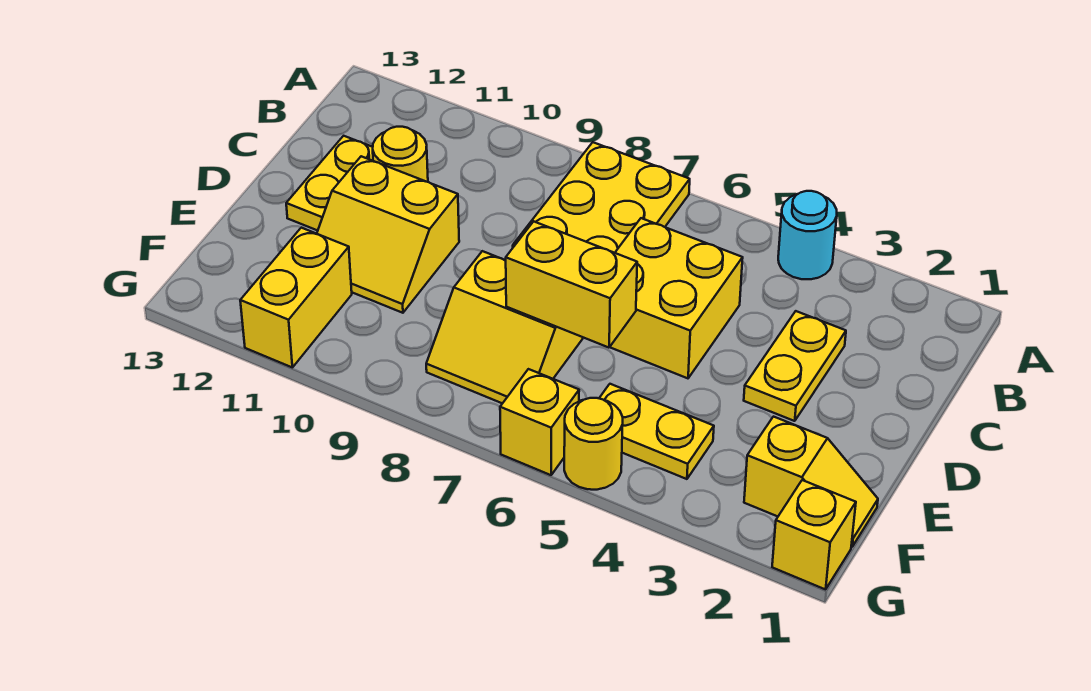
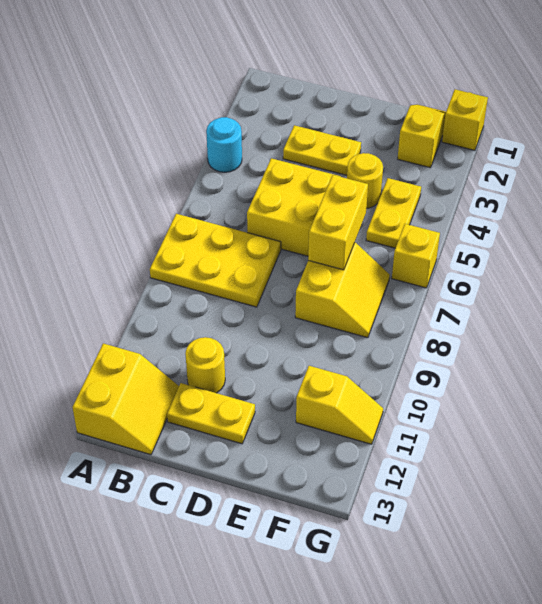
yellow slope D10:E11 level 1 top D -> yellow slope A12:B13 level 1 top A
yellow brick F11:G11 level 1 -> yellow slope F11:G11 level 1 top F
yellow round brick G5 level 1 -> yellow round brick E4 level 1

